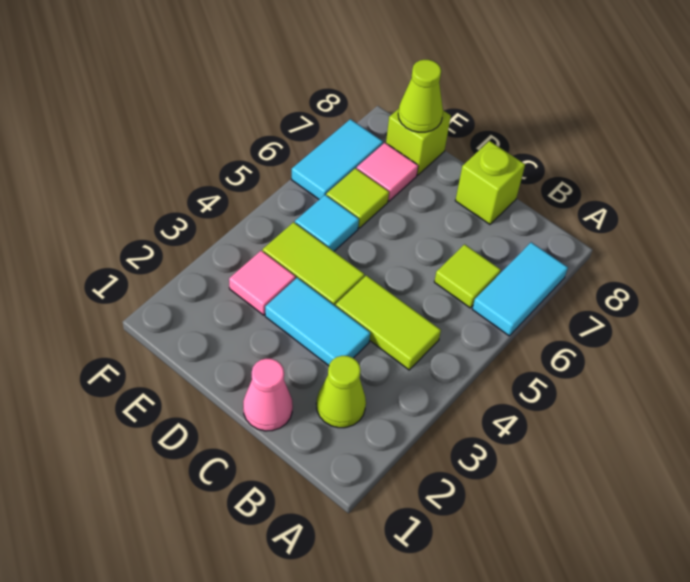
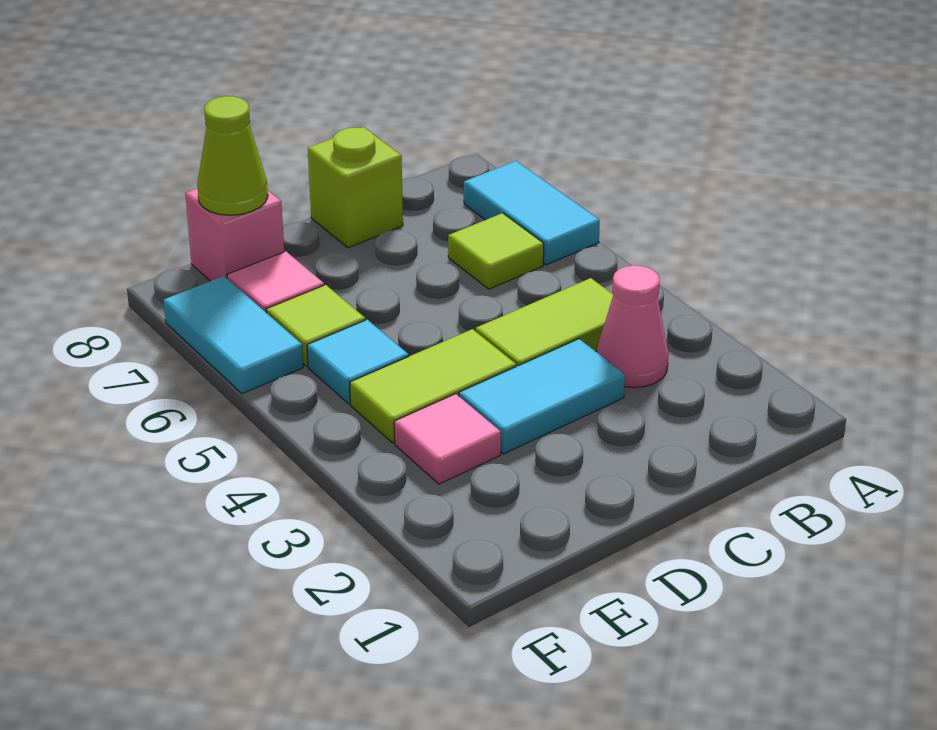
lime cone B2 level 1 -> none
pink cone C1 level 1 -> pink cone B3 level 1
lime brick E8 level 1 -> pink brick E8 level 1

